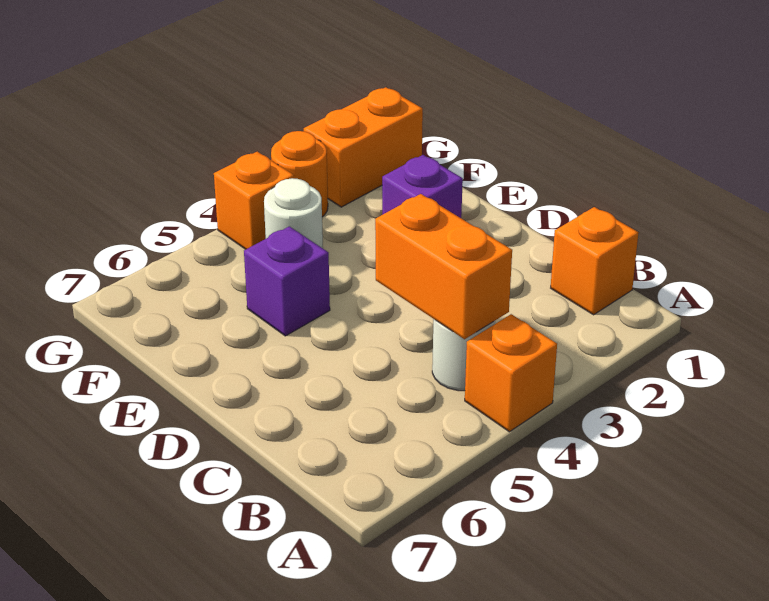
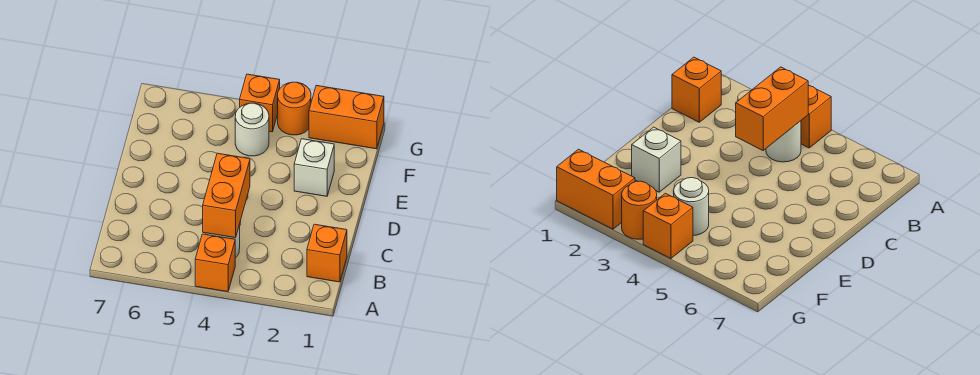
purple brick E2 level 1 -> white brick E2 level 1
purple brick E5 level 1 -> none

